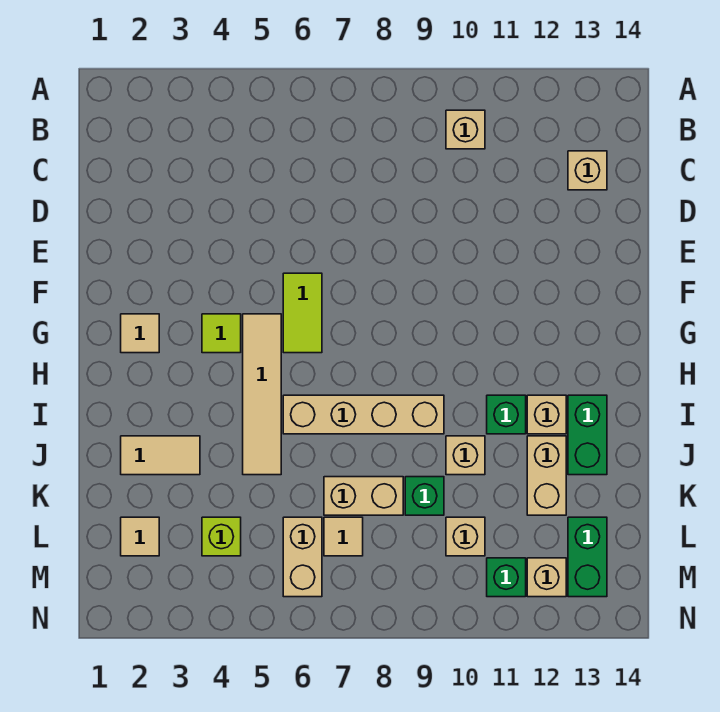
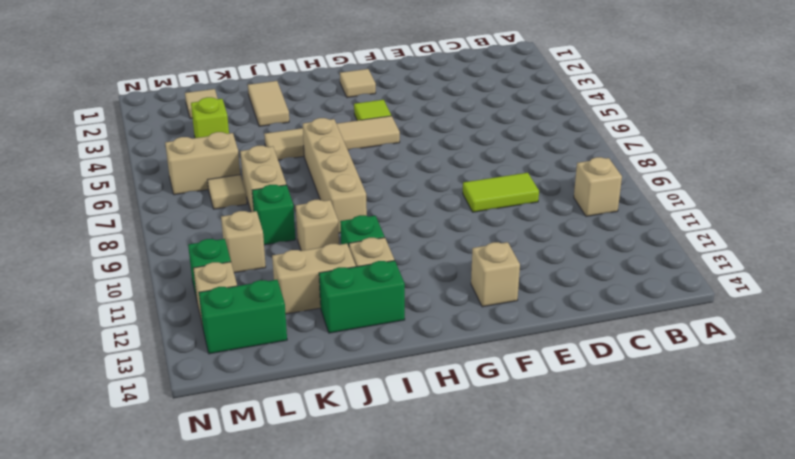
tan brick C13 level 1 -> tan brick F13 level 1
lime tile F6:G6 level 1 -> lime tile D9:E9 level 1

